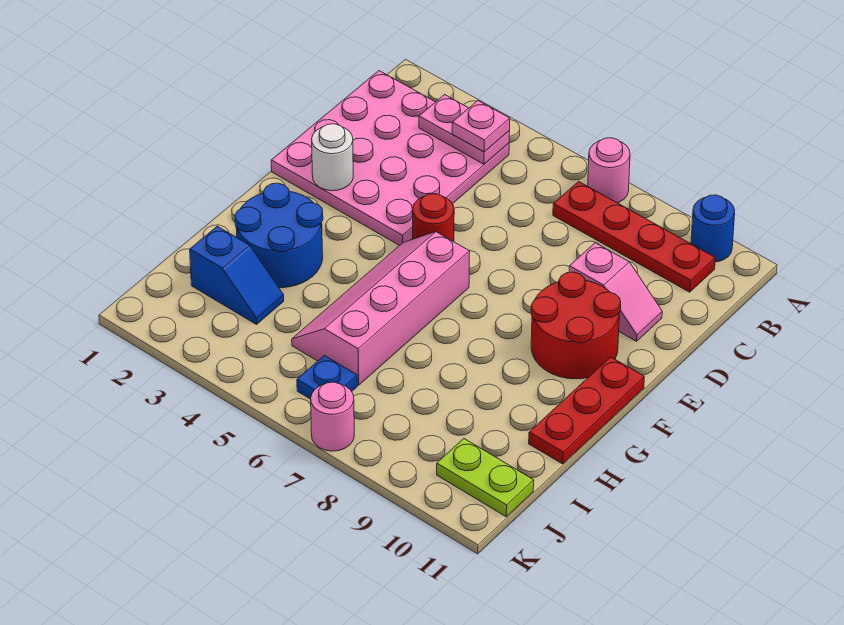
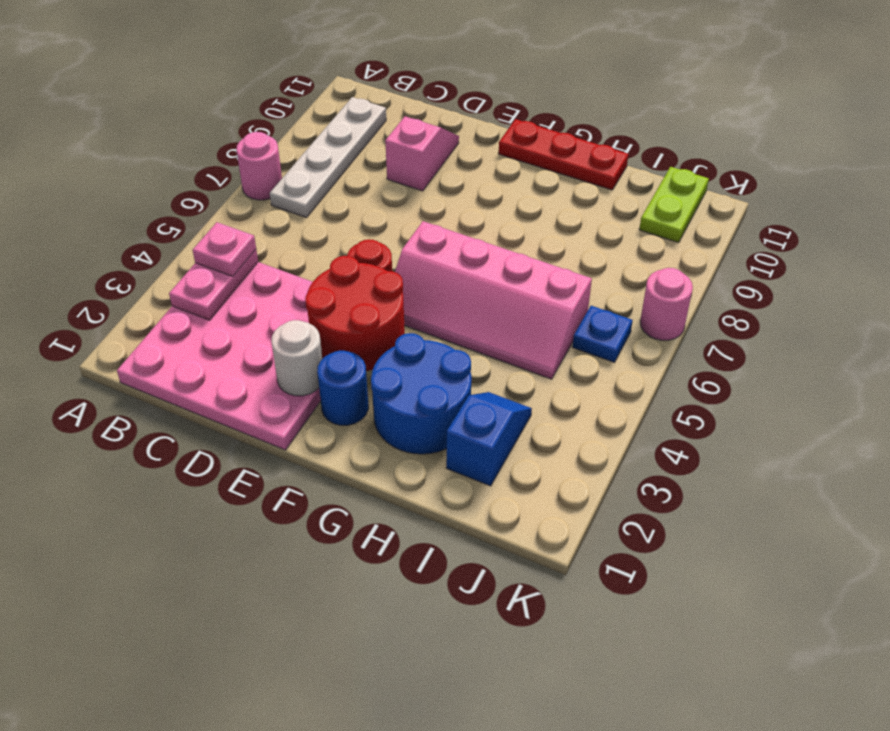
blue round brick A10 level 1 -> blue round brick F2 level 1
red plate B7:B10 level 1 -> white plate B7:B10 level 1
red round brick E9:F10 level 1 -> red round brick E3:F4 level 2

